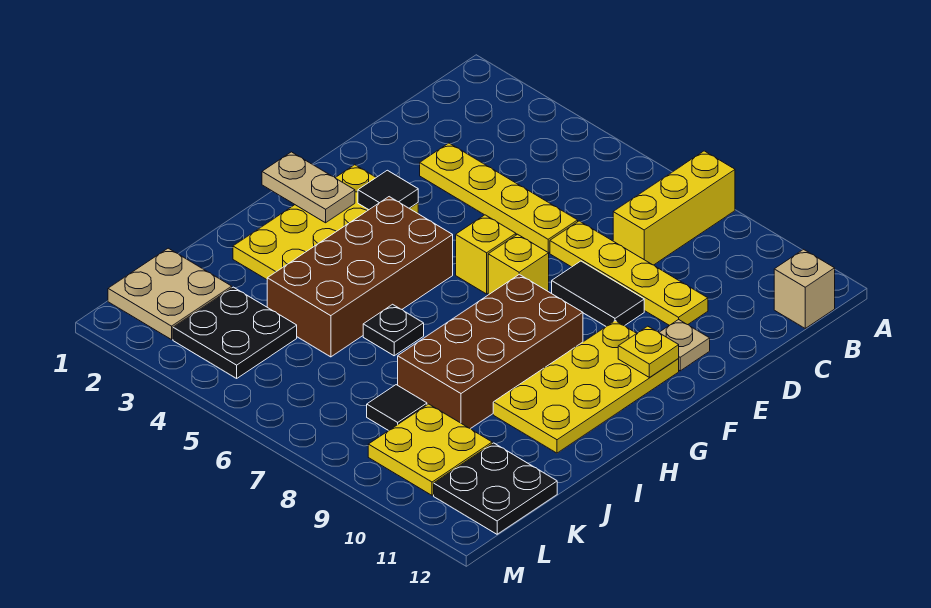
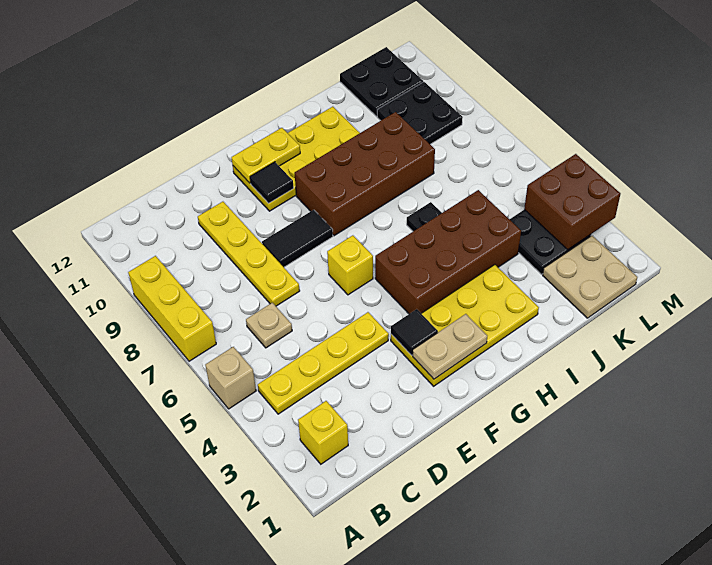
yellow brick A8:C8 level 1 -> yellow brick A7:A9 level 1
tan brick B12 level 1 -> tan brick A5 level 1
yellow plate D3:D6 level 1 -> yellow plate B4:E4 level 1
black tile E8:E9 level 1 -> black tile E8:F8 level 1
tan plate E11 level 1 -> tan plate C6 level 1
yellow brick F7 level 1 -> yellow brick B2 level 1
yellow plate F11 level 2 -> yellow plate F11:G11 level 2
tan plate G1:G2 level 2 -> tan plate F2:G2 level 2
black tile K8 level 1 -> black tile F10 level 2
yellow plate K9:L10 level 1 -> black plate K9:L10 level 1
none -> brown brick L3:M4 level 2

